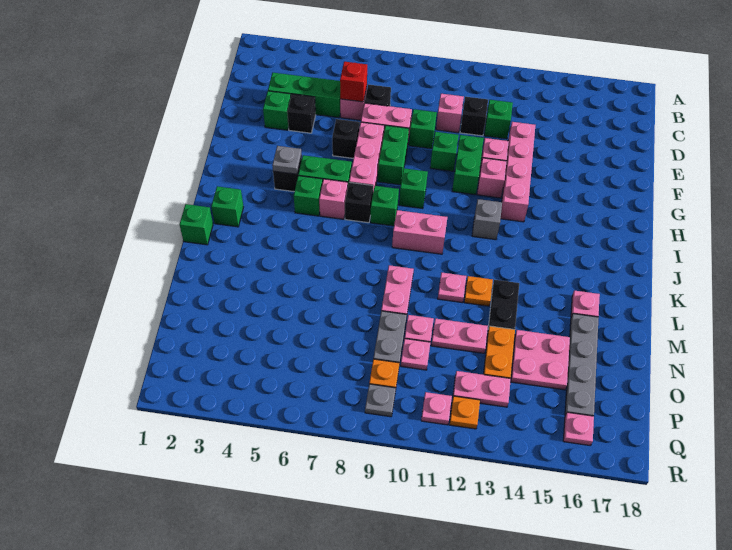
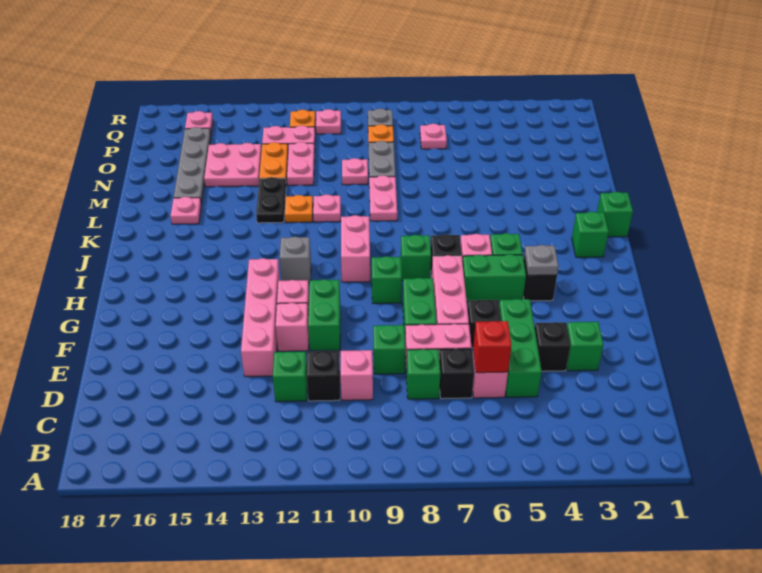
green brick D3:D5 level 1 -> green brick D5:F5 level 1
green brick F10 level 1 -> green brick D8 level 1
pink brick J9:J10 level 1 -> pink brick I10:J10 level 1
pink plate N11:N12 level 1 -> pink plate N12:O12 level 1
pink plate O10 level 1 -> pink plate P7 level 1

